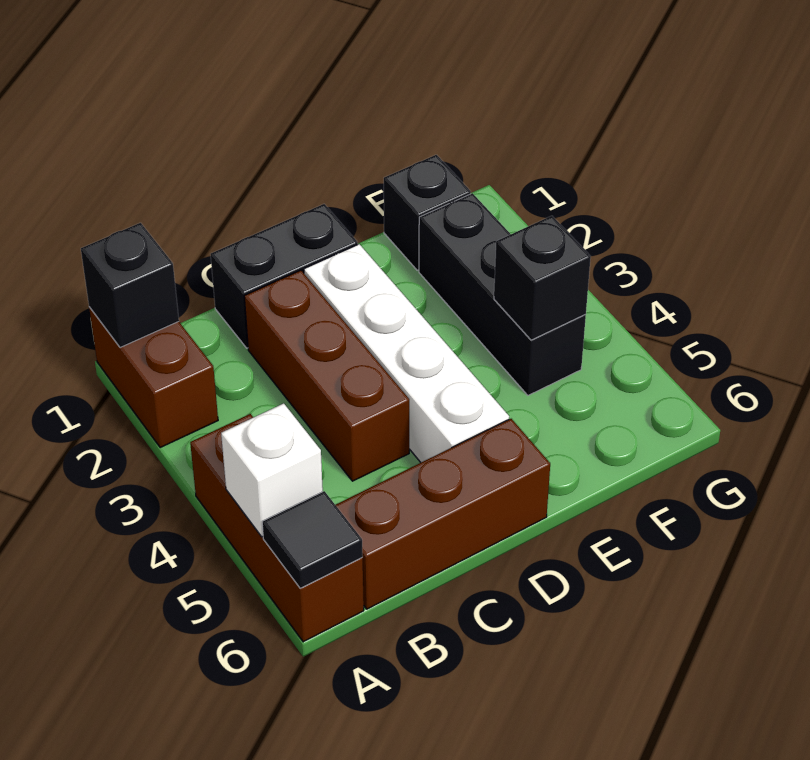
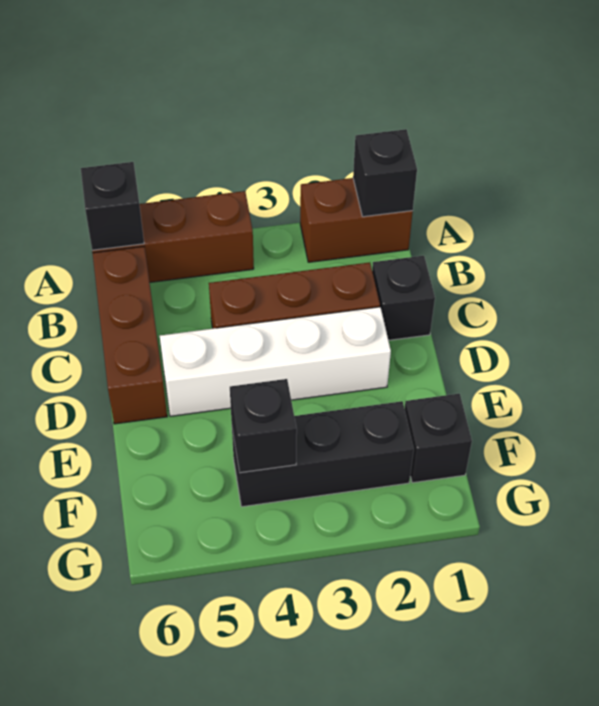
white brick A5 level 2 -> none
black tile A6 level 2 -> black brick A6 level 2
black brick C1:D1 level 1 -> black brick C1 level 1

